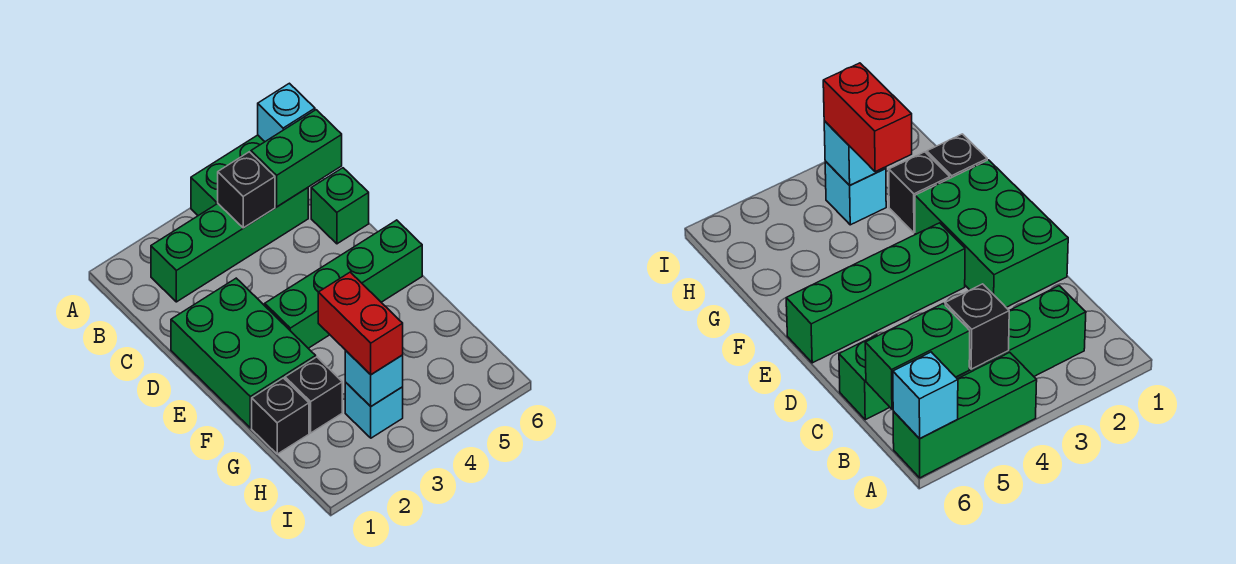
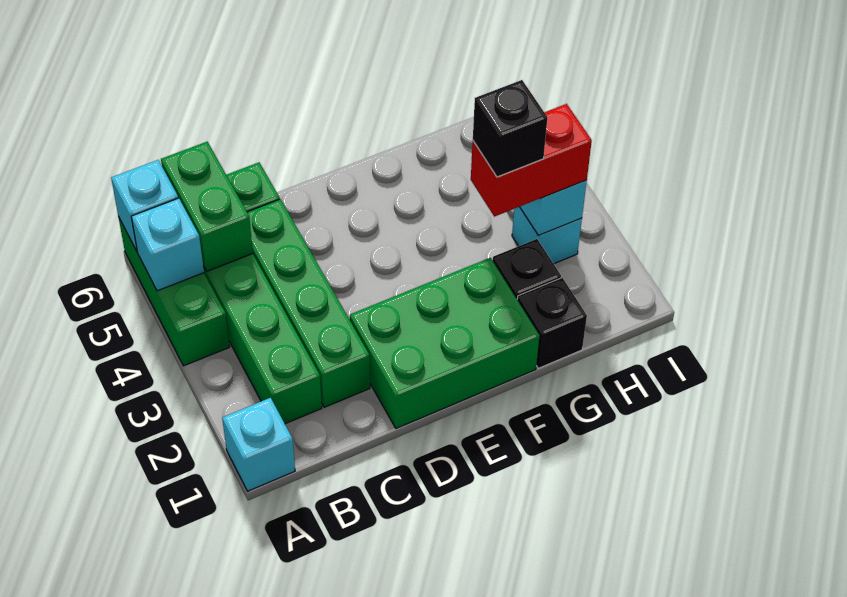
none -> cyan brick A1 level 1
none -> cyan brick A5 level 2
black brick B4 level 2 -> black brick G3 level 4
green brick E3:E6 level 1 -> green brick C2:C5 level 1

